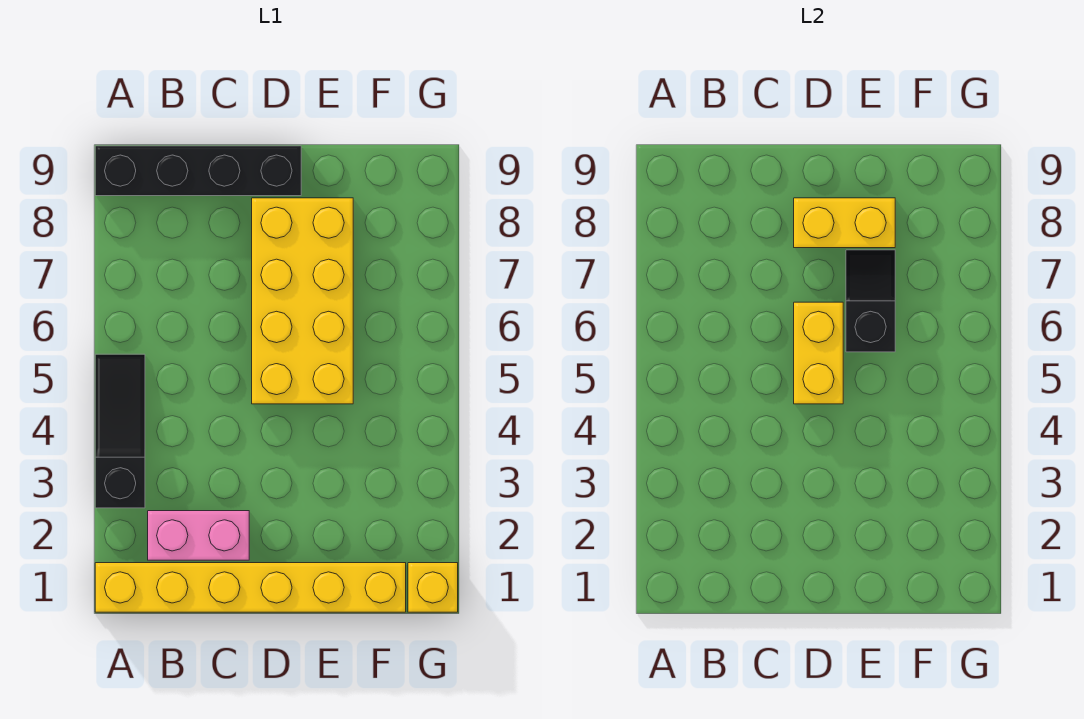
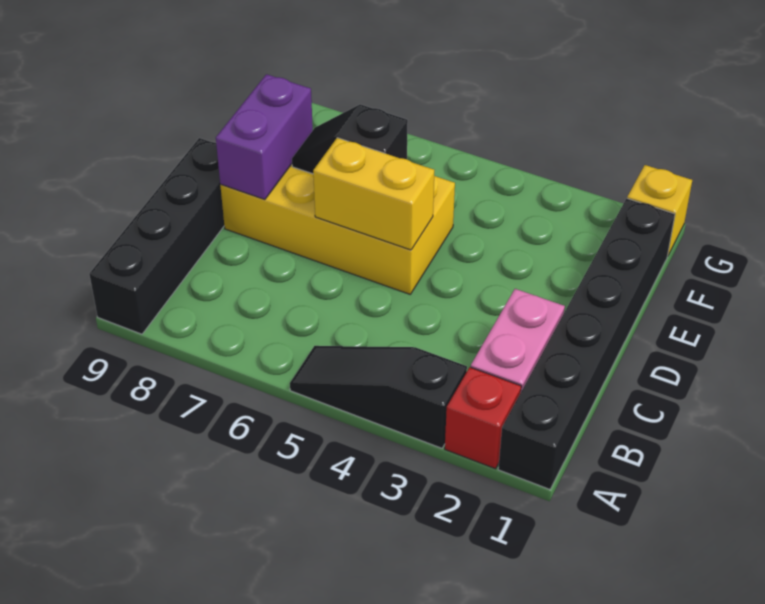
yellow brick A1:F1 level 1 -> black brick A1:F1 level 1
none -> red brick A2 level 1
yellow brick D8:E8 level 2 -> purple brick D8:E8 level 2

